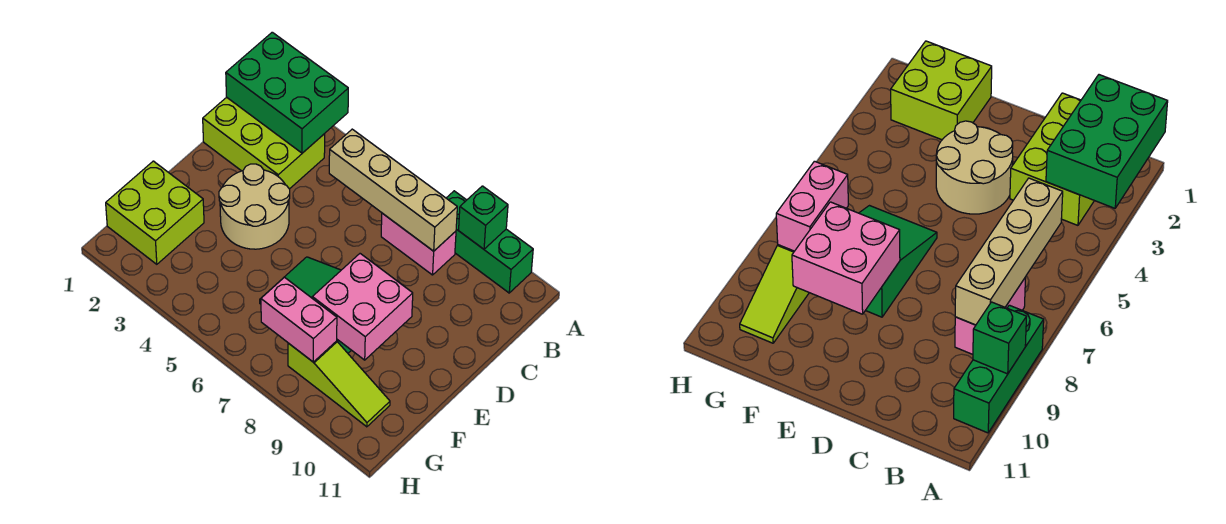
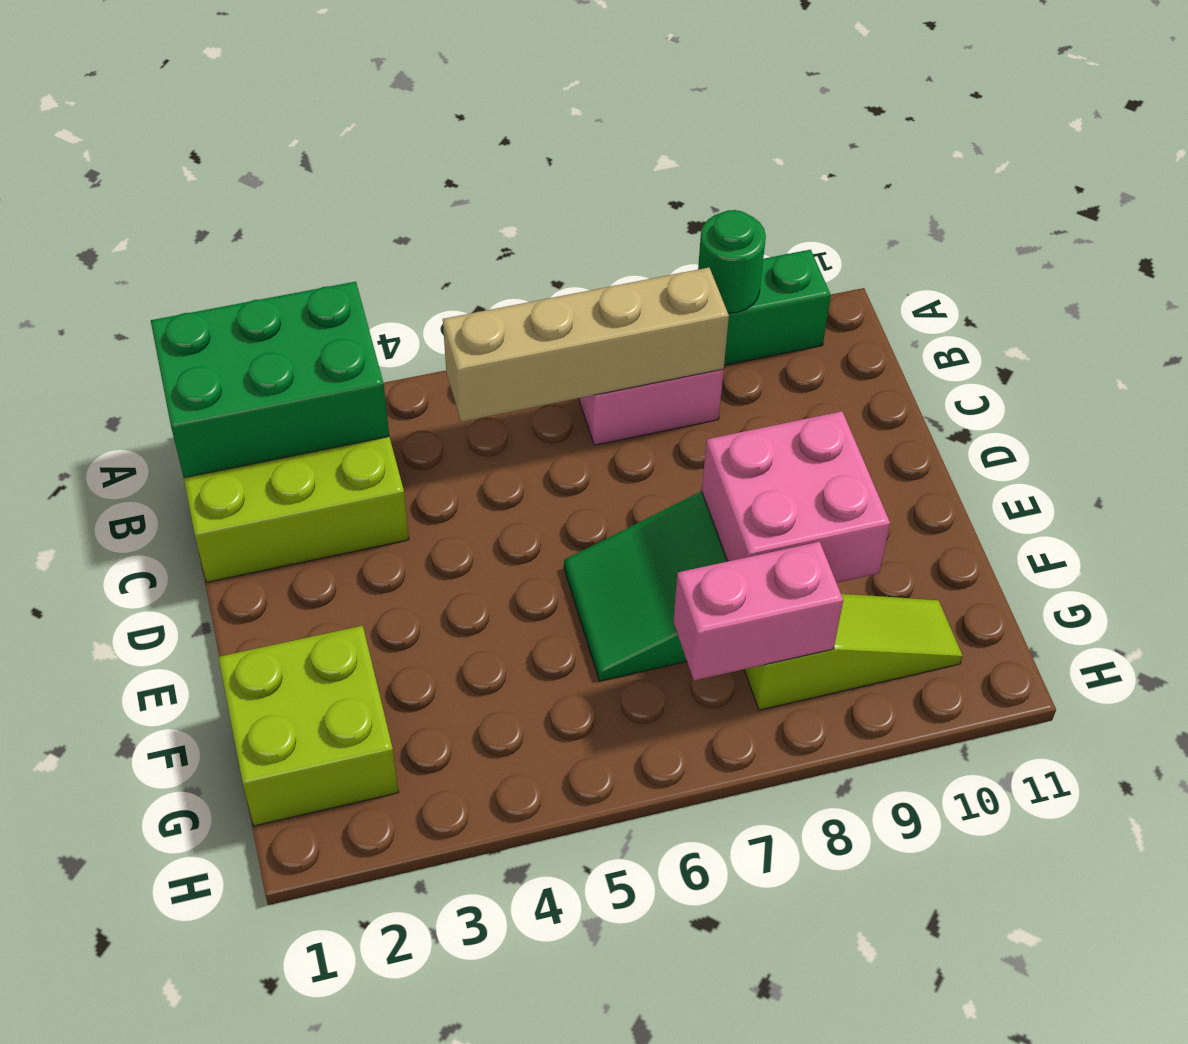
green brick A9 level 2 -> green round brick A9 level 2
tan round brick D3:E4 level 1 -> none

